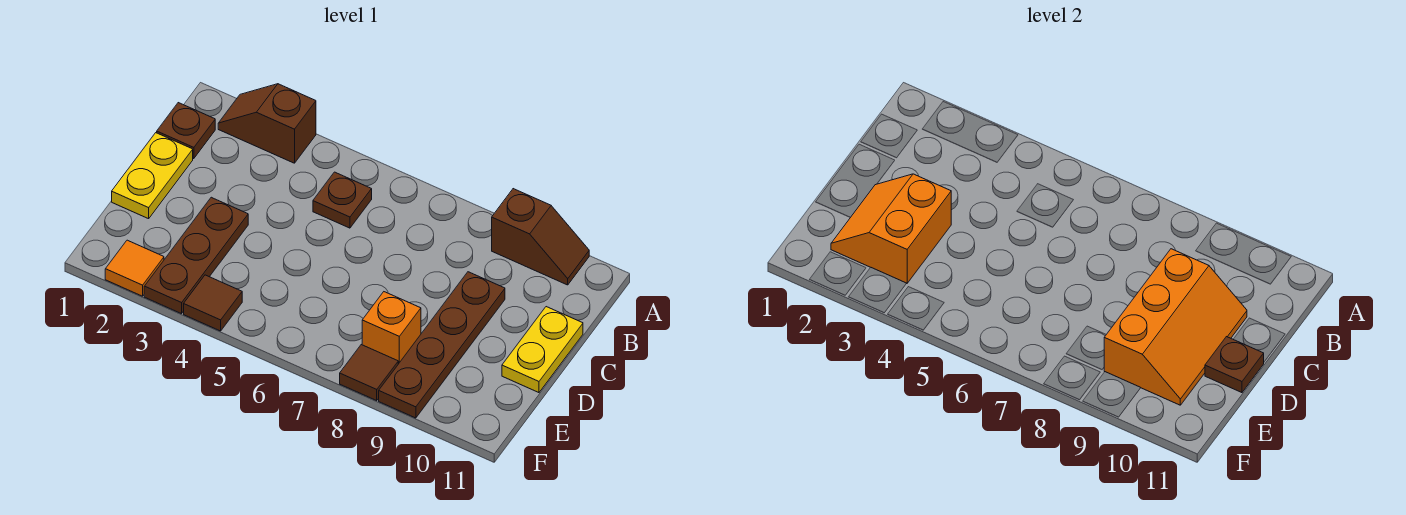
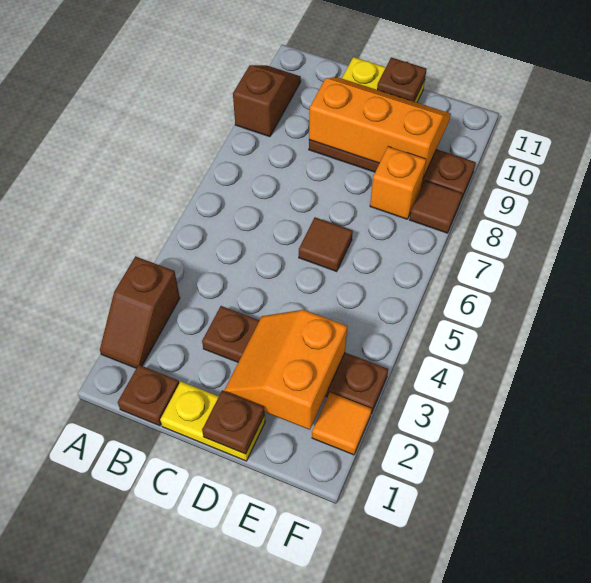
brown plate B5 level 1 -> brown plate D1 level 2
orange slope D2:E3 level 2 top 3 -> orange slope D2:E3 level 2 top E
brown plate D3:F3 level 1 -> brown plate C3:F3 level 1
brown tile F4 level 1 -> brown tile D6 level 1

